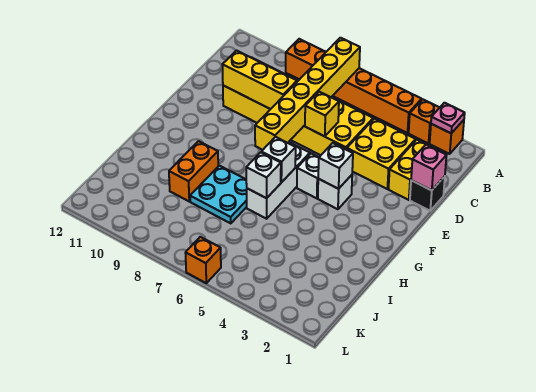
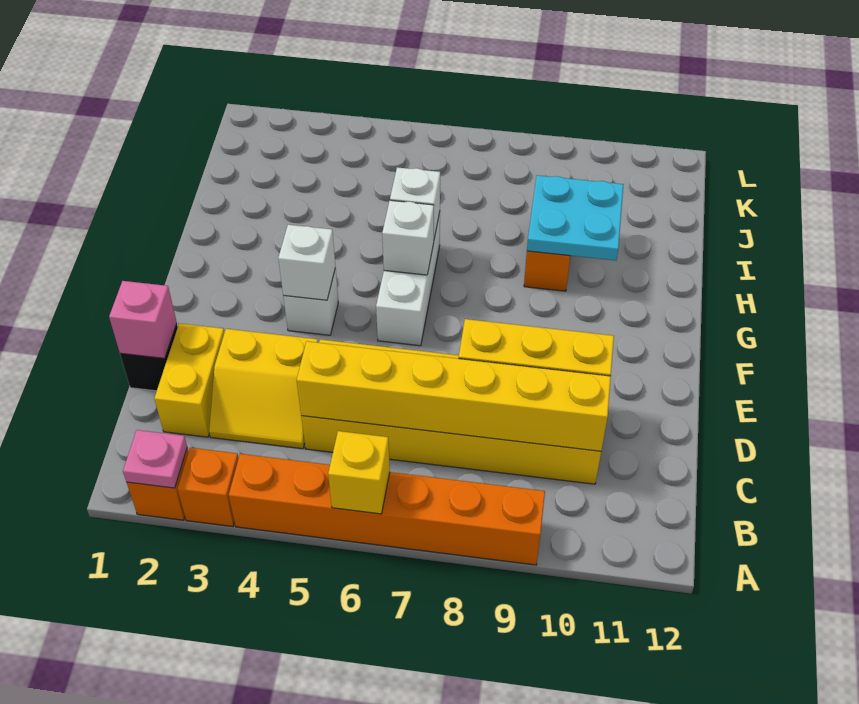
yellow brick A7:F7 level 2 -> yellow brick C5:C10 level 2
yellow brick C3:D4 level 1 -> yellow slope C3:D4 level 1 top D
yellow brick D6 level 2 -> yellow brick A6 level 2
white brick F5 level 1 -> none
cyan plate H7:I8 level 1 -> cyan plate H9:I10 level 2
orange brick L6 level 1 -> none

